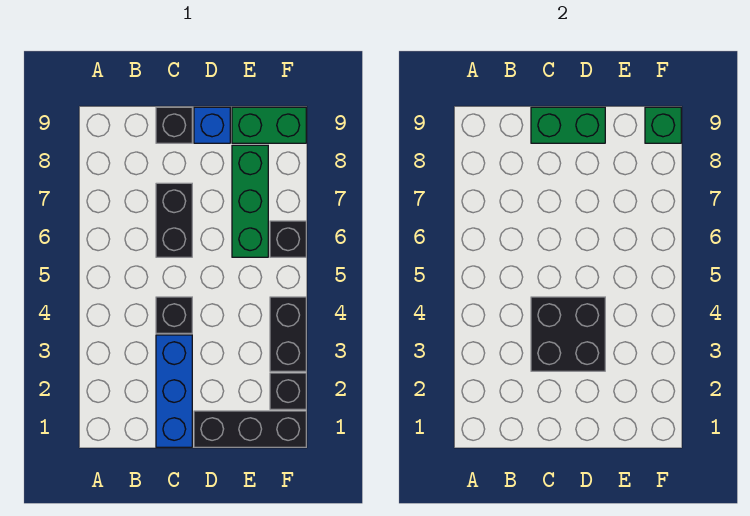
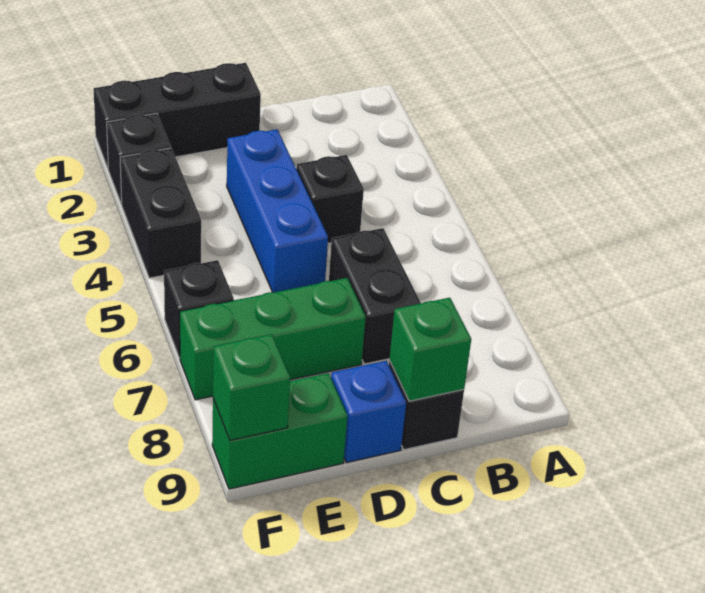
blue brick C1:C3 level 1 -> blue brick D3:D5 level 1
black brick C3:D4 level 2 -> none
green brick C9:D9 level 2 -> green brick C9 level 2
green brick E6:E8 level 1 -> green brick D7:F7 level 1

